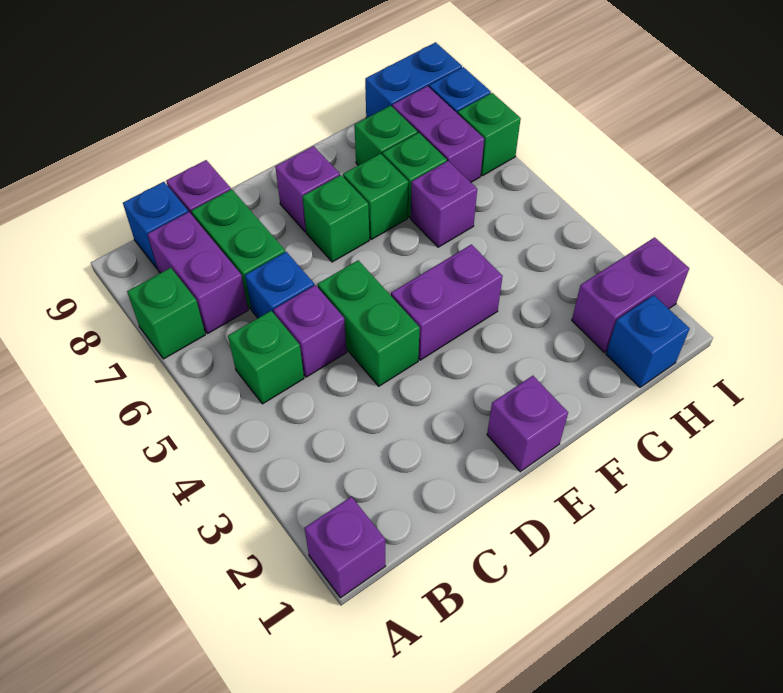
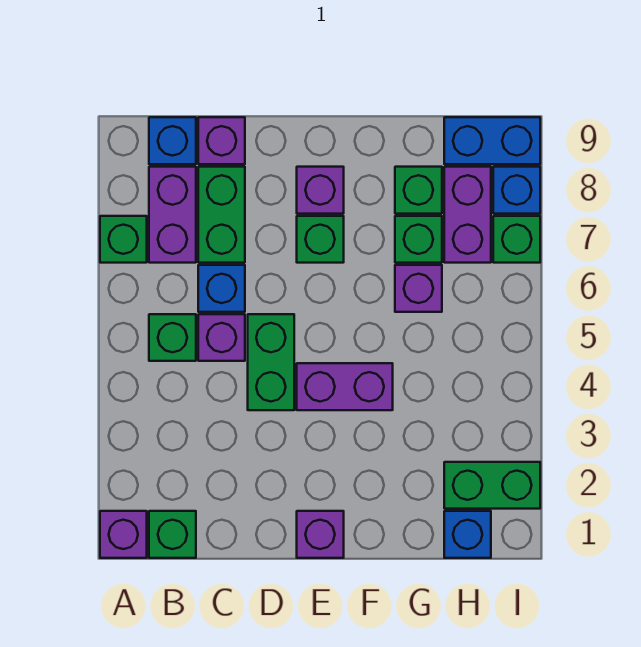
green brick F7 level 1 -> green brick B1 level 1
purple brick H2:I2 level 1 -> green brick H2:I2 level 1

